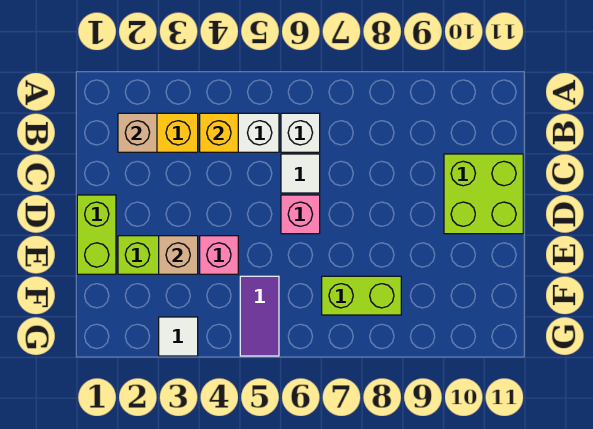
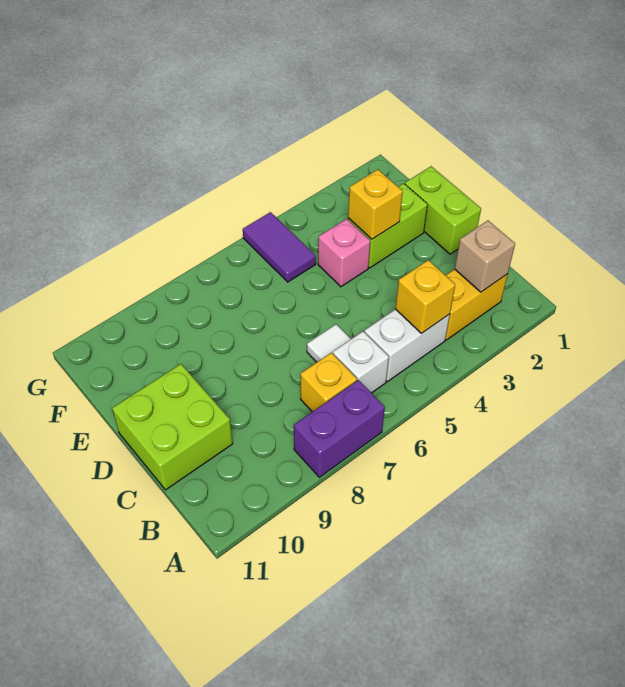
none -> purple brick A7:A8 level 1
none -> yellow brick B7 level 1
pink brick D6 level 1 -> none
tan brick E3 level 2 -> yellow brick E3 level 2
lime brick F7:F8 level 1 -> none
white tile G3 level 1 -> none

